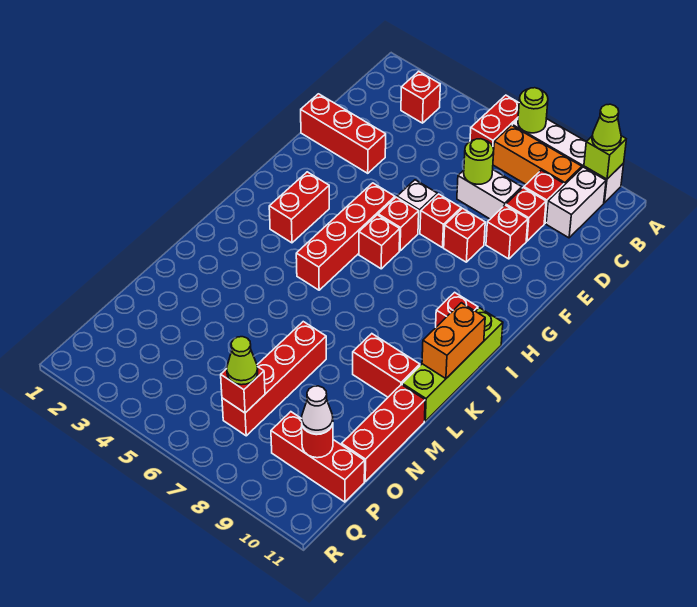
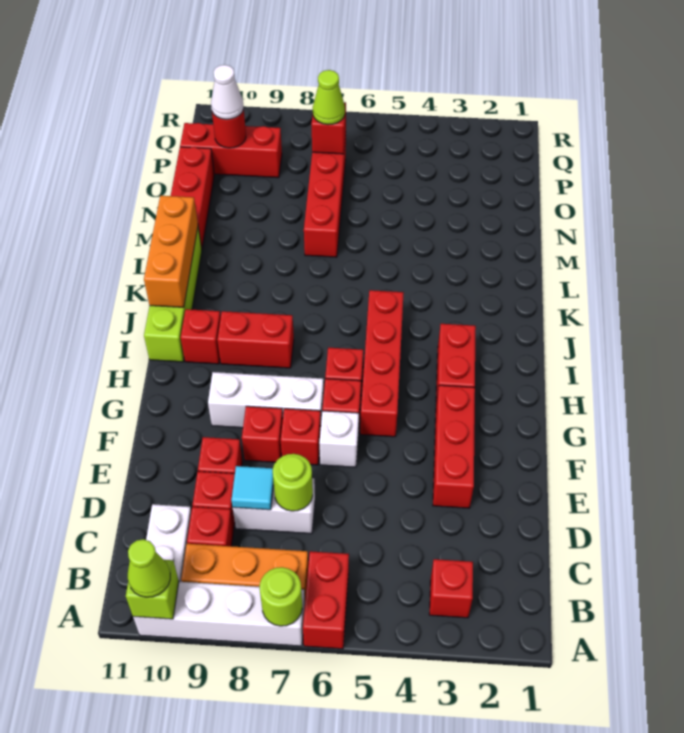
none -> cyan tile D8 level 2
red brick E1:E3 level 1 -> red brick E3:G3 level 1
none -> white brick G7:G9 level 1
orange brick J11:K11 level 2 -> orange brick J11:L11 level 2
red brick L9:L10 level 1 -> red brick I8:I9 level 1

